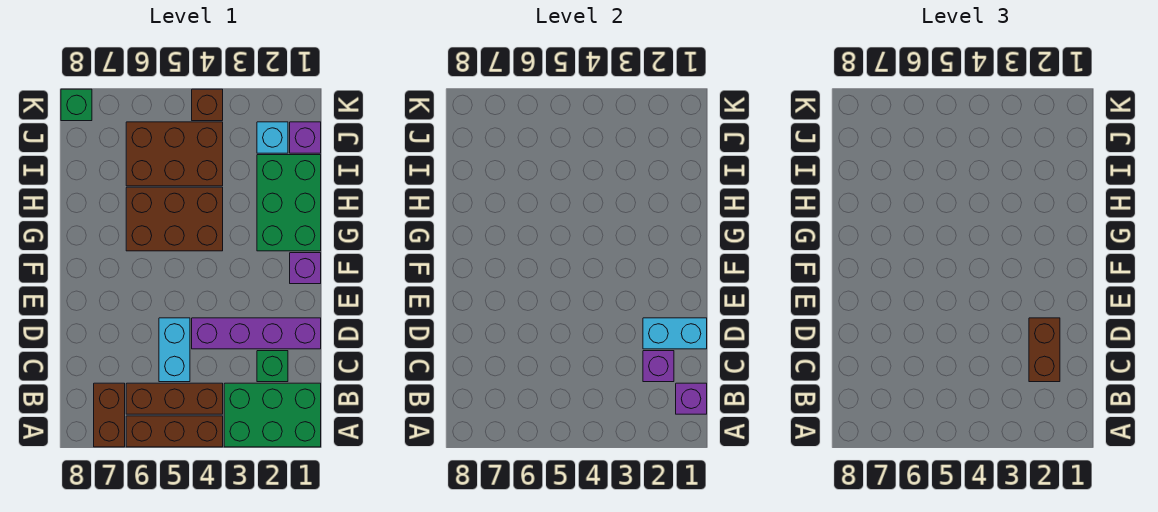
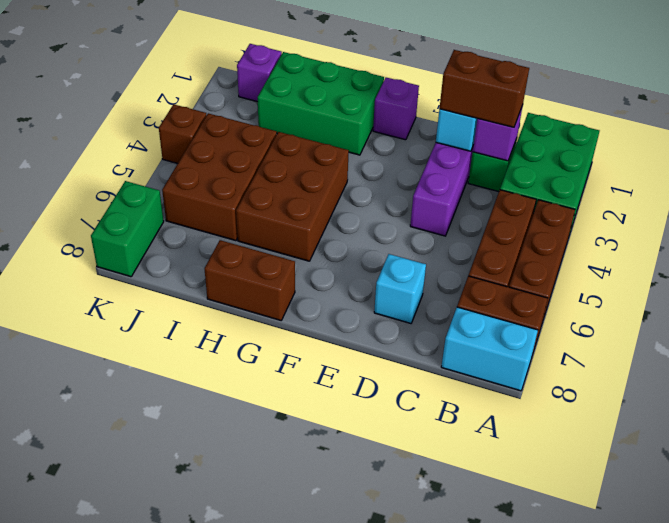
purple brick B1 level 2 -> none
cyan brick C5:D5 level 1 -> cyan brick A8:B8 level 1
none -> brown brick G8:H8 level 1
cyan brick J2 level 1 -> cyan brick D7 level 1
green brick K8 level 1 -> green brick K7:K8 level 1

